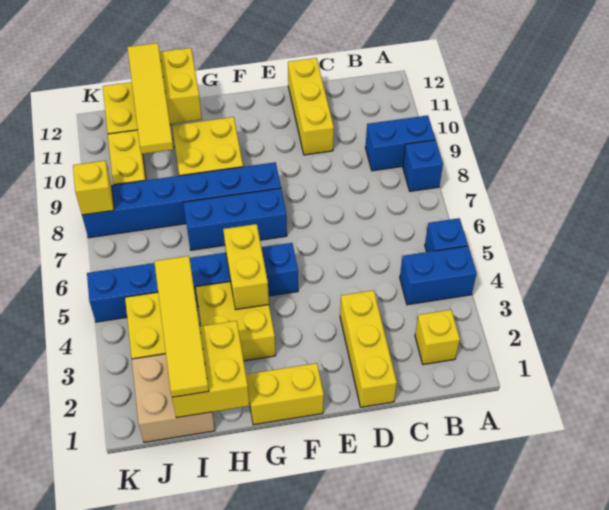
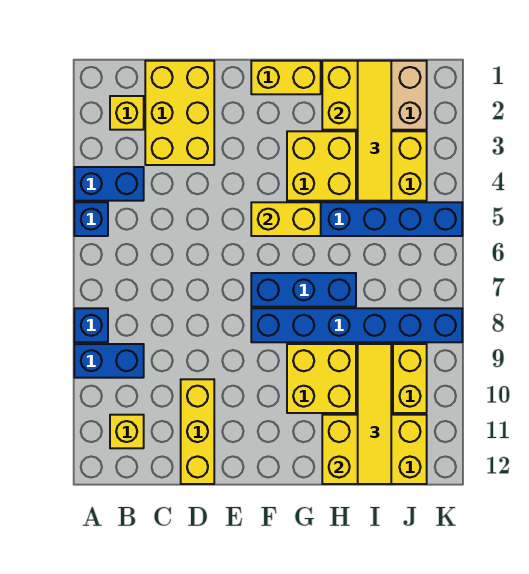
yellow brick D1:D3 level 1 -> yellow brick C1:D3 level 1
yellow brick G4:G5 level 2 -> yellow brick F5:G5 level 2
yellow brick K8 level 2 -> yellow brick B11 level 1

